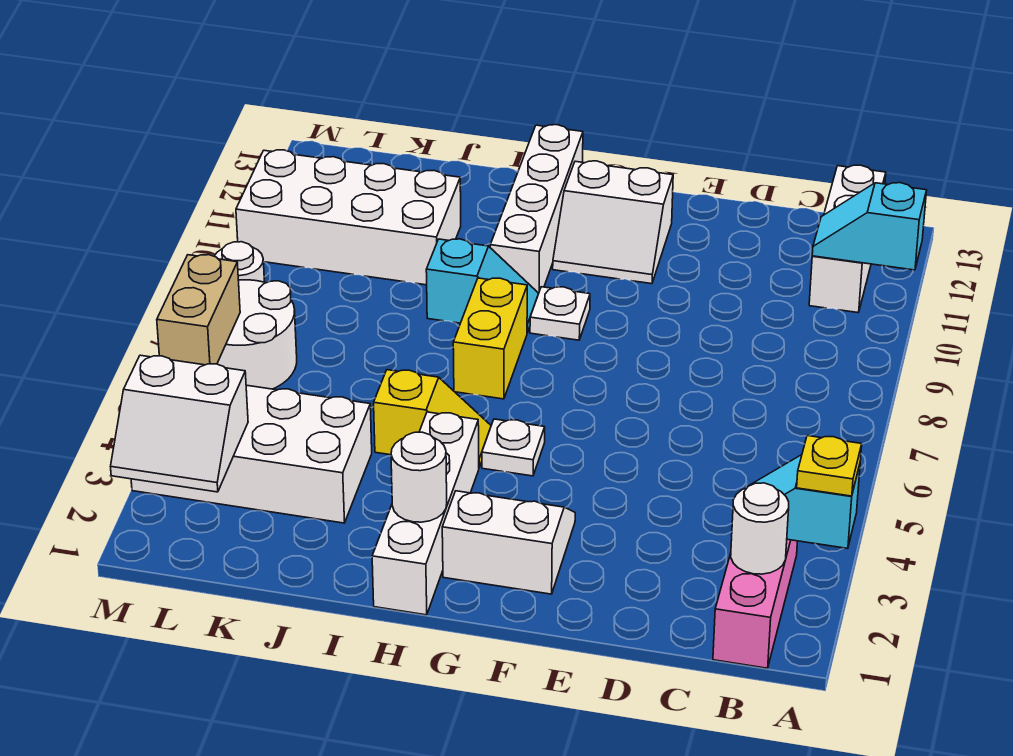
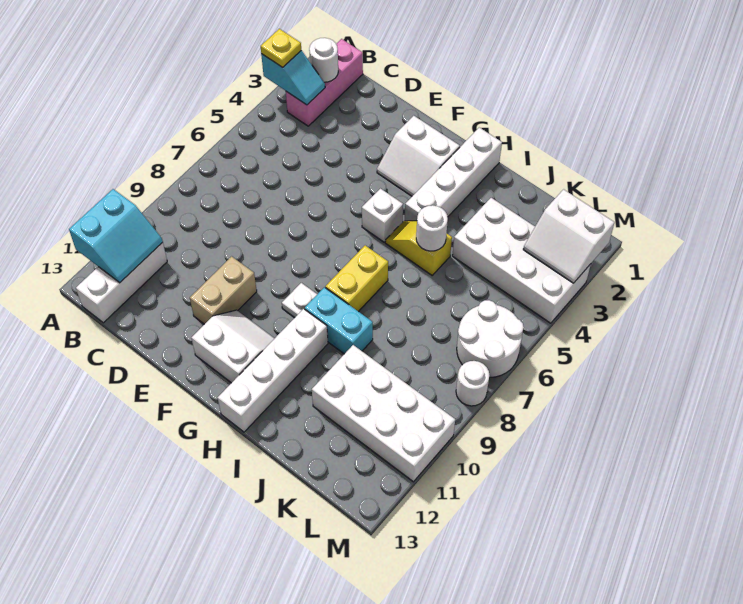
cyan slope A11:B11 level 2 top A -> cyan slope A11:B12 level 2 top A
white plate G5 level 1 -> white brick G5 level 1
white round brick H2 level 2 -> white round brick I5 level 2
cyan slope H9:I9 level 1 top I -> cyan brick H9:I9 level 1
white slope L2:M3 level 2 top 3 -> white slope L2:M3 level 2 top 2
tan brick M5:M6 level 2 -> tan brick E10:E11 level 1

